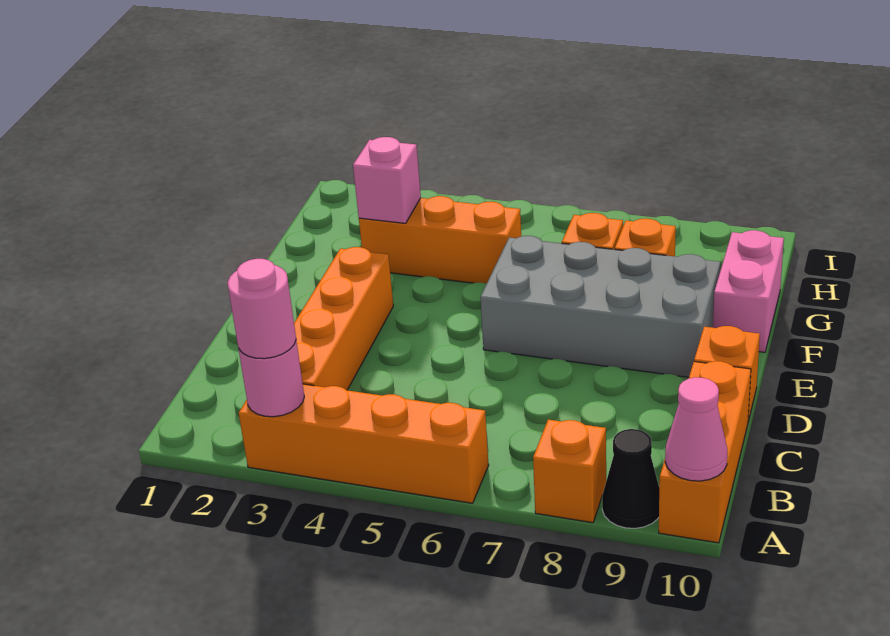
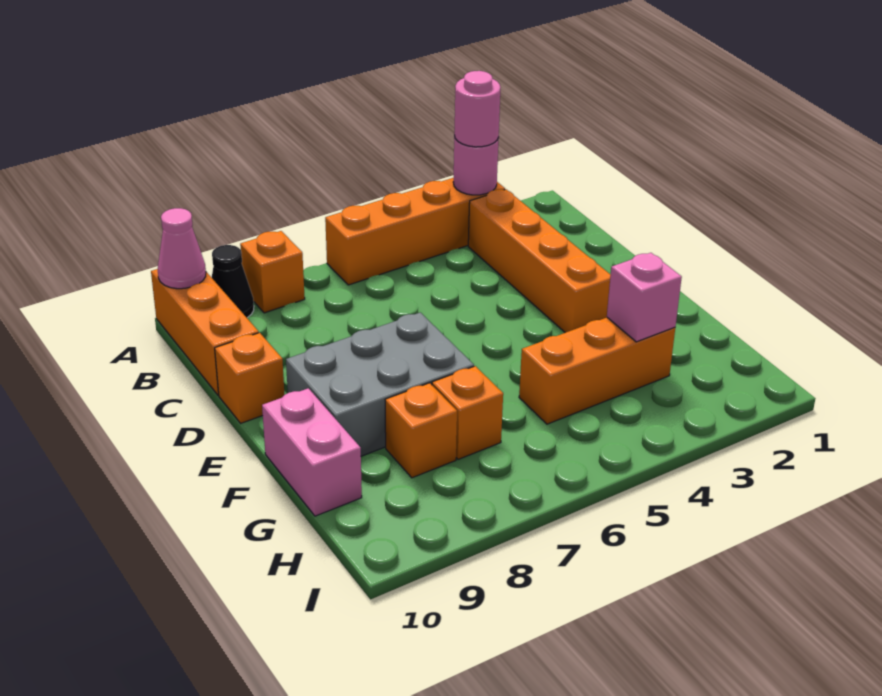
grey brick E6:F9 level 1 -> grey brick E7:F9 level 1

